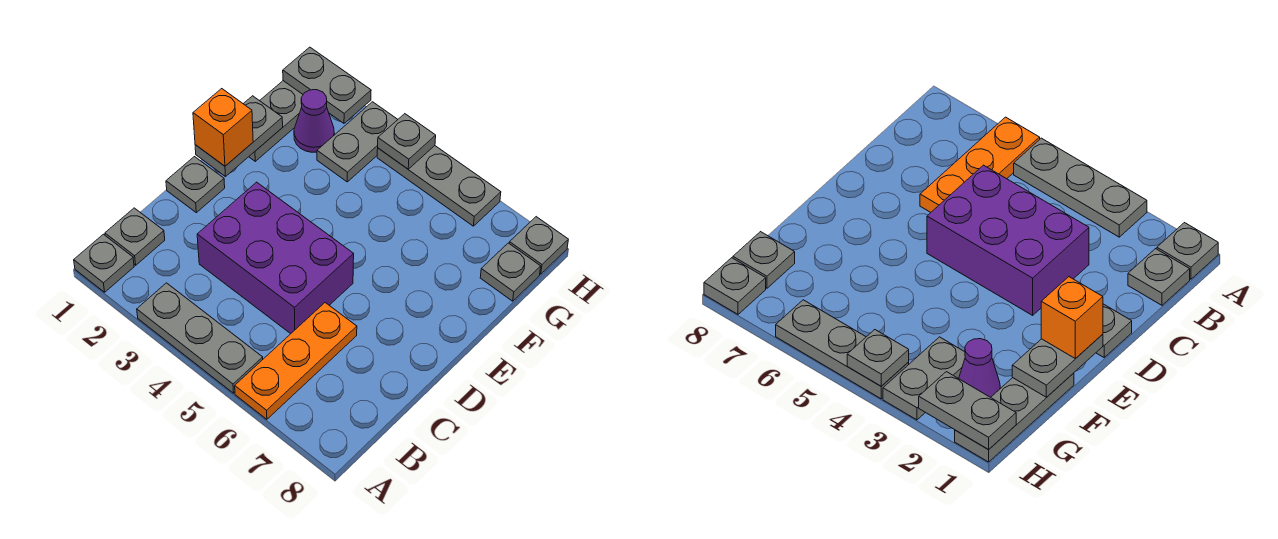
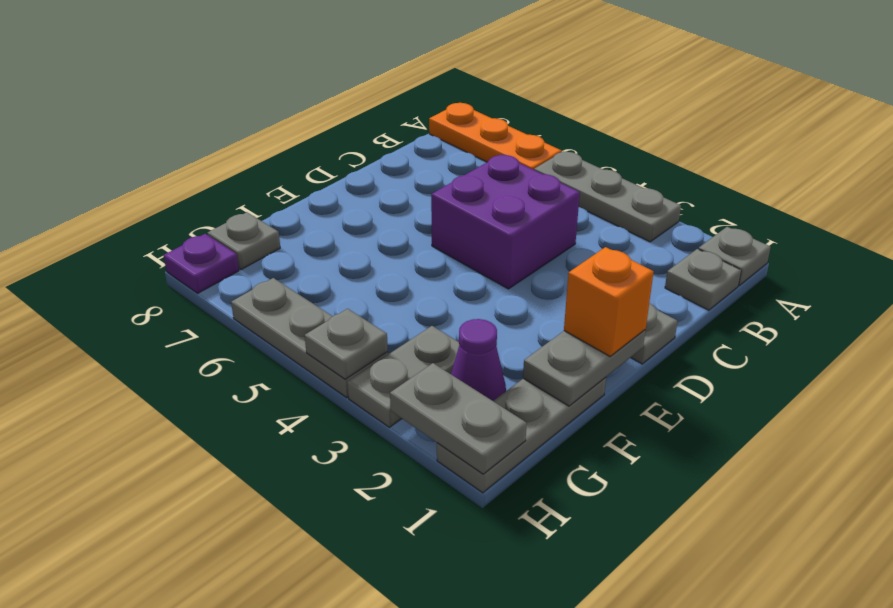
orange plate A6:C6 level 1 -> orange plate A6:A8 level 1
purple brick C3:D5 level 1 -> purple brick C4:D5 level 1
grey plate H8 level 1 -> purple plate H8 level 1

